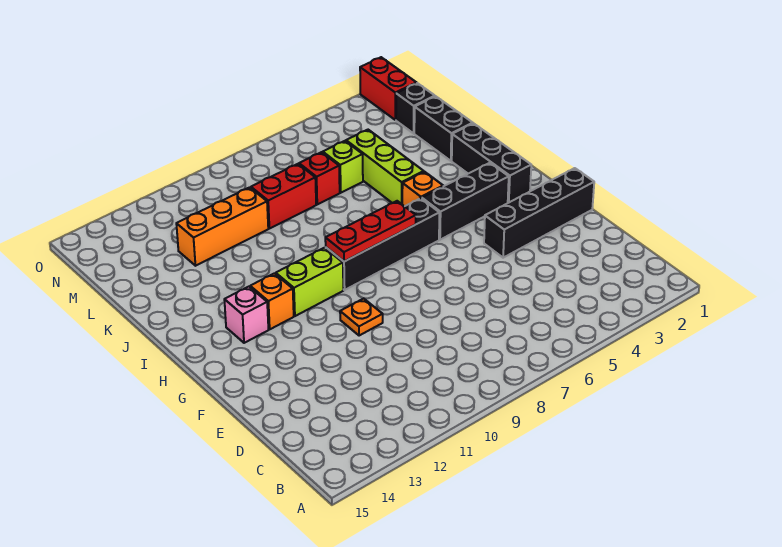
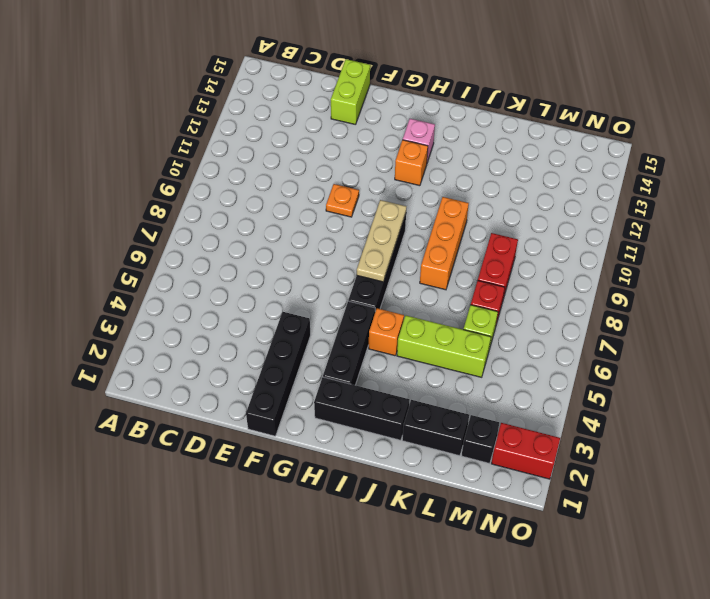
red plate H7:H9 level 2 -> tan plate H7:H9 level 2
lime brick H10:H11 level 1 -> lime brick E14:E15 level 1
orange brick L10:L12 level 1 -> orange brick J8:J10 level 1

